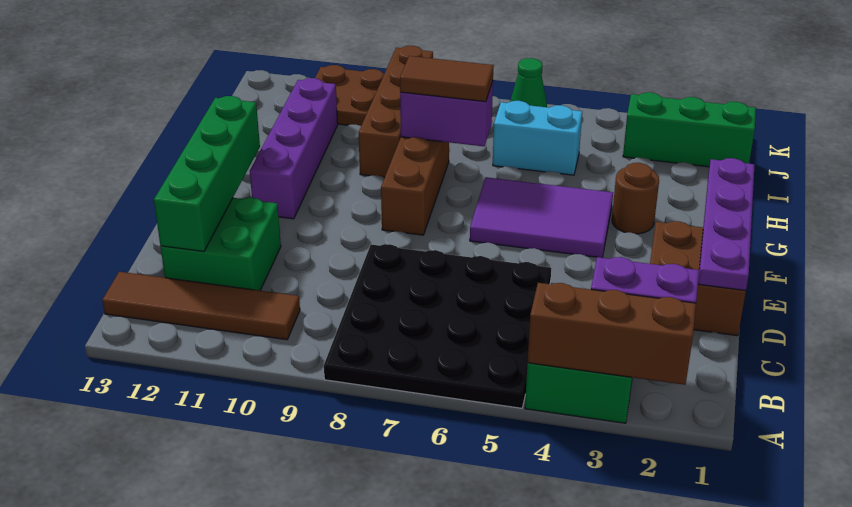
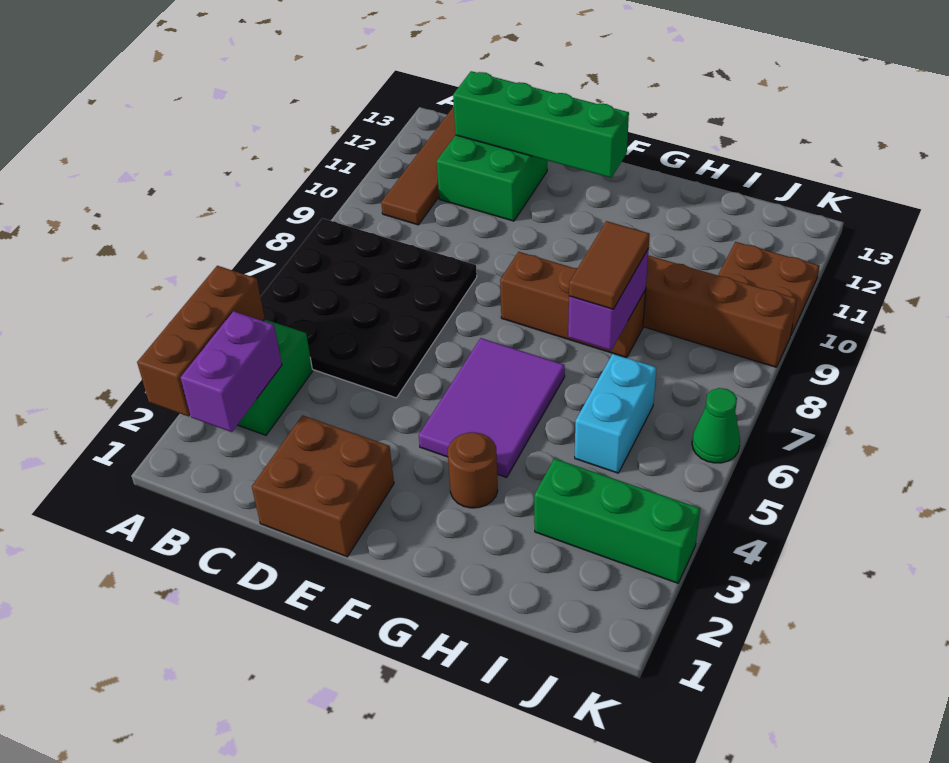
purple plate D1:G1 level 2 -> none
purple brick F11:I11 level 1 -> none
green brick J1:J3 level 1 -> green brick I3:K3 level 1

